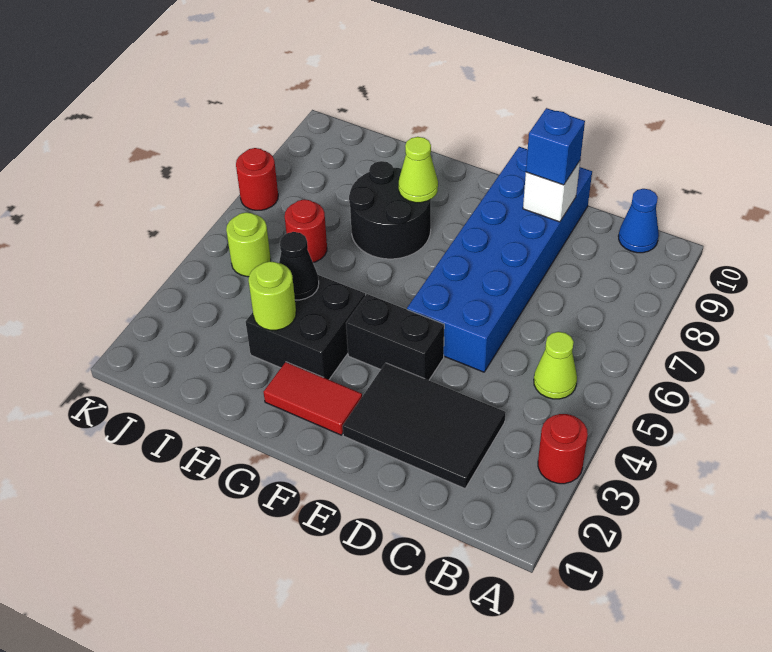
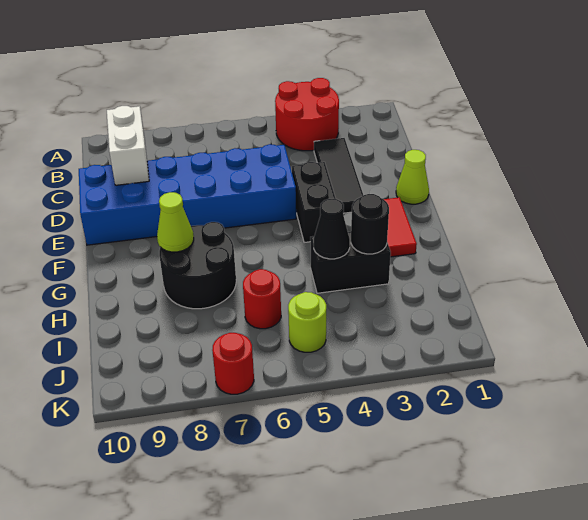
red round brick A3 level 1 -> red round brick A3:B4 level 1
lime cone B5 level 1 -> lime cone E1 level 1
blue cone B10 level 1 -> none
black tile C2:E3 level 1 -> black tile C3:E3 level 1
white brick D9 level 2 -> white brick C9:D9 level 2
blue brick D9 level 3 -> none
black brick G3:H4 level 1 -> black brick H3:H4 level 1
lime round brick H3 level 2 -> black round brick H3 level 2

